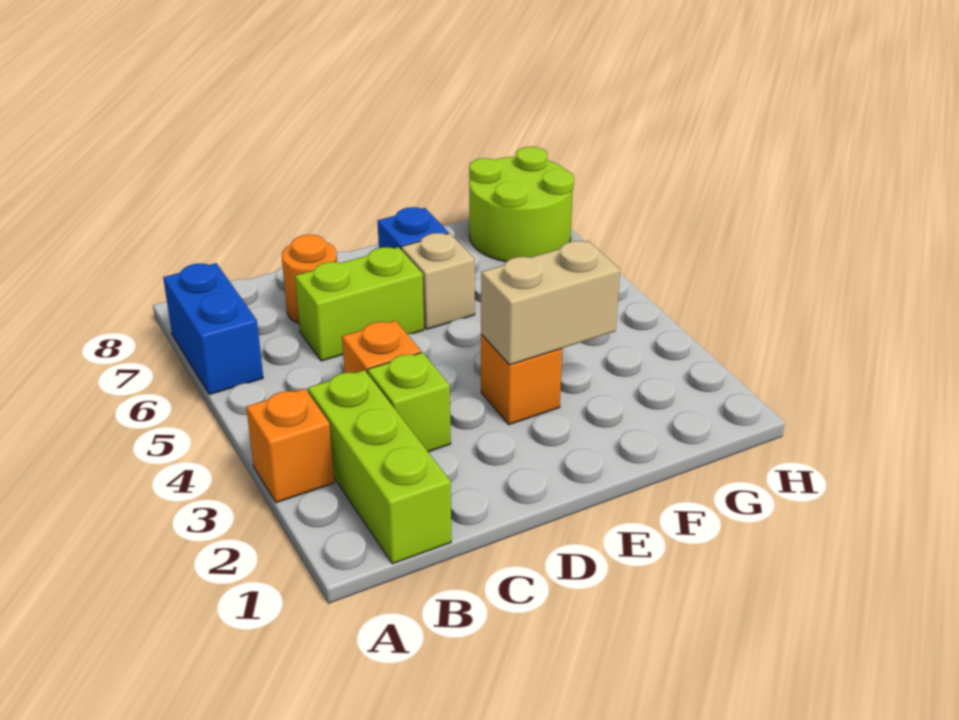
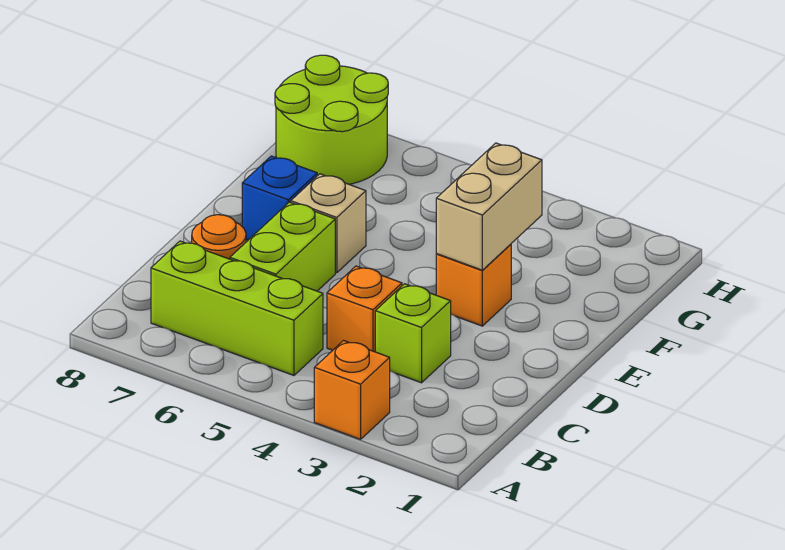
blue brick A6:A7 level 1 -> none
lime brick B1:B3 level 1 -> lime brick B5:B7 level 1

